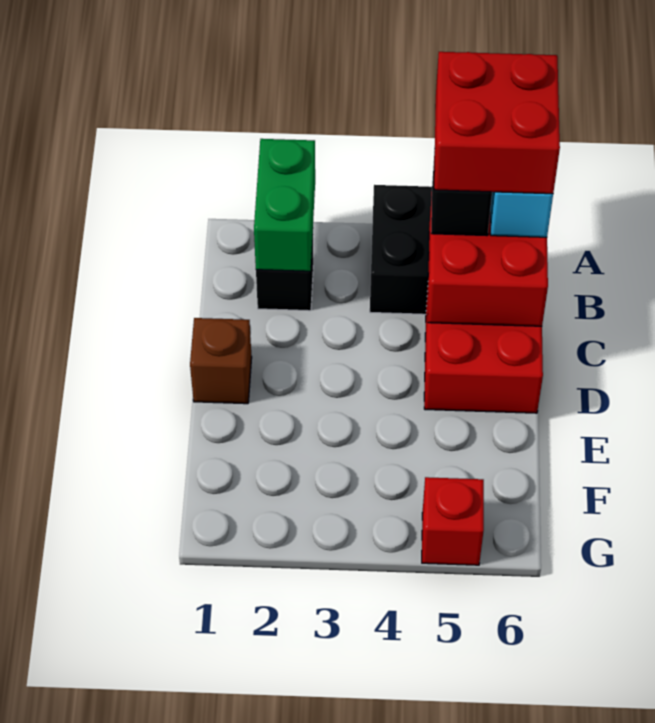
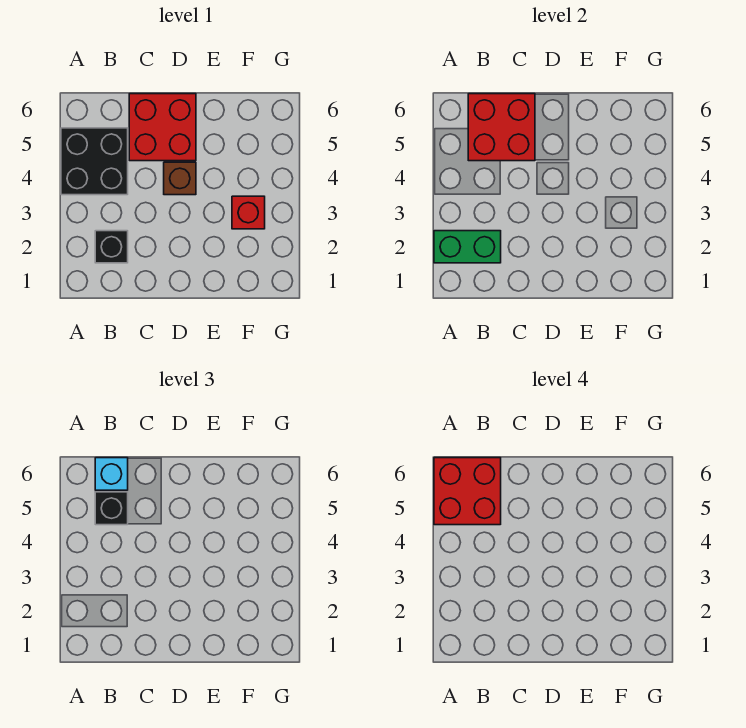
brown brick D1 level 1 -> brown brick D4 level 1
red brick G5 level 1 -> red brick F3 level 1

